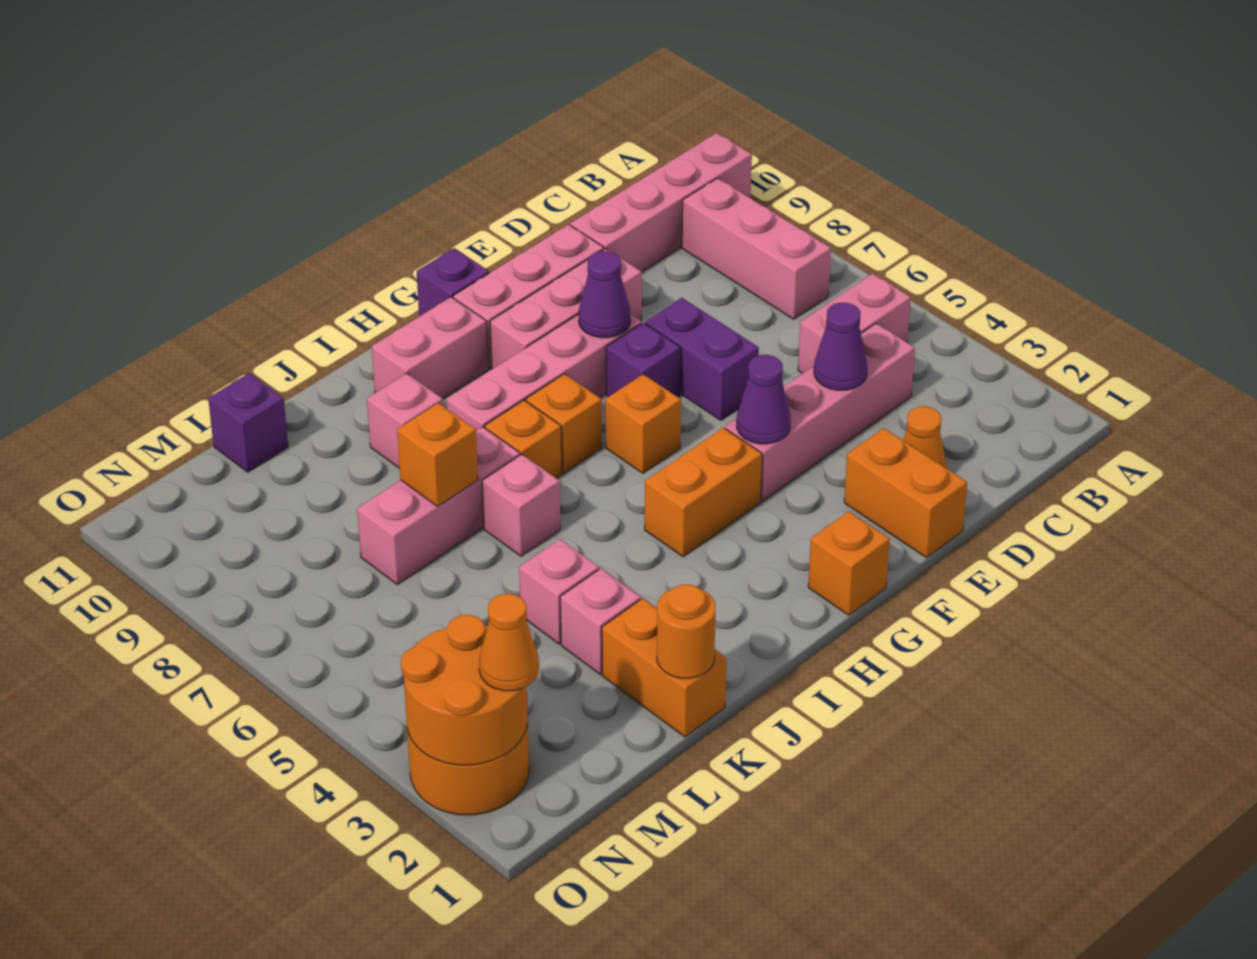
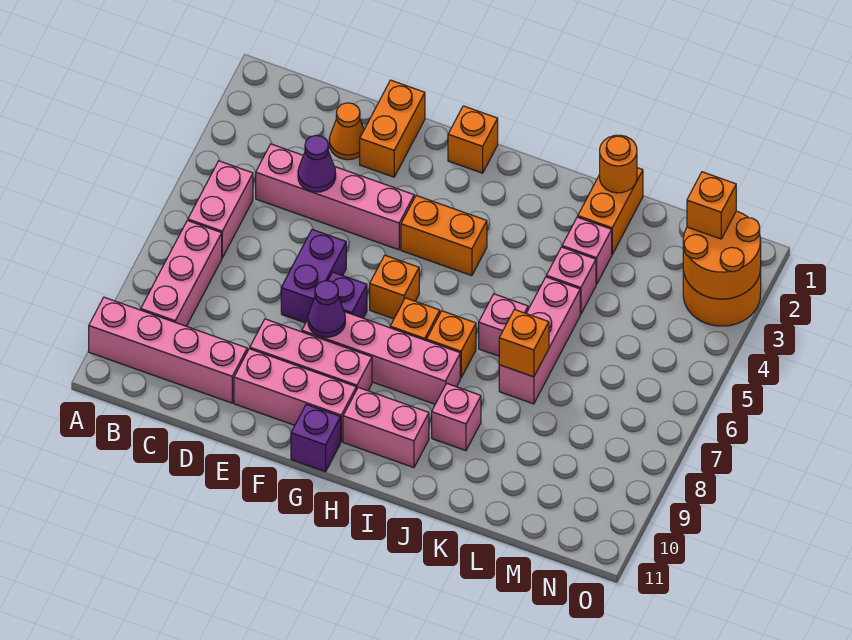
pink brick B5:C5 level 1 -> pink brick B5:B6 level 1
purple cone F4 level 2 -> none
pink brick J7:L7 level 1 -> pink brick K5:K7 level 1
purple brick L11 level 1 -> none
orange cone N2 level 3 -> orange brick N2 level 3

